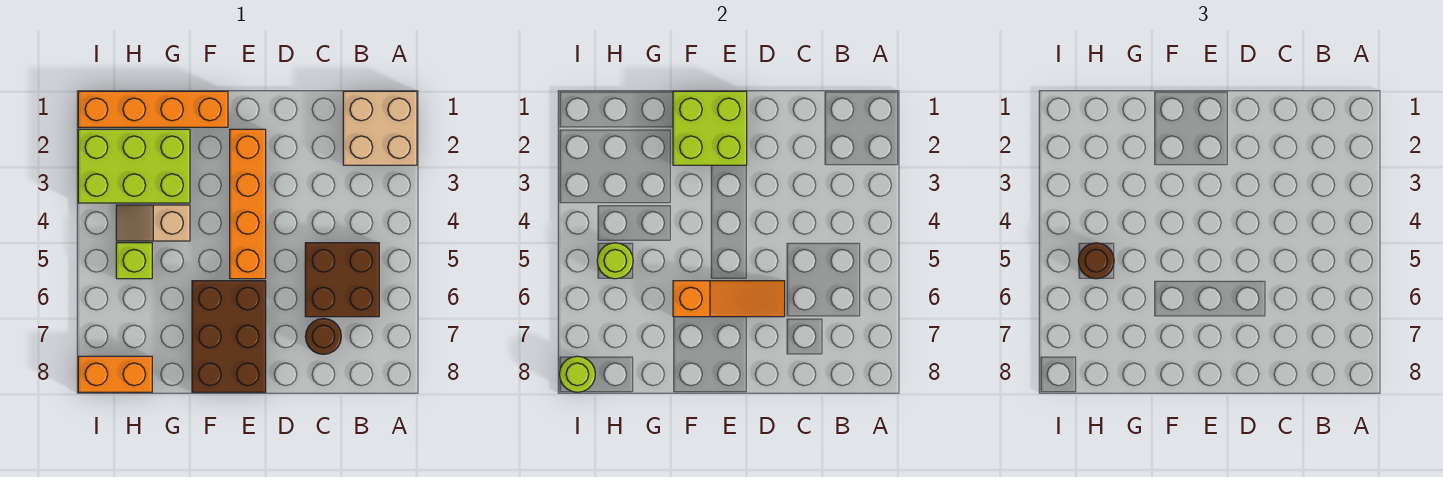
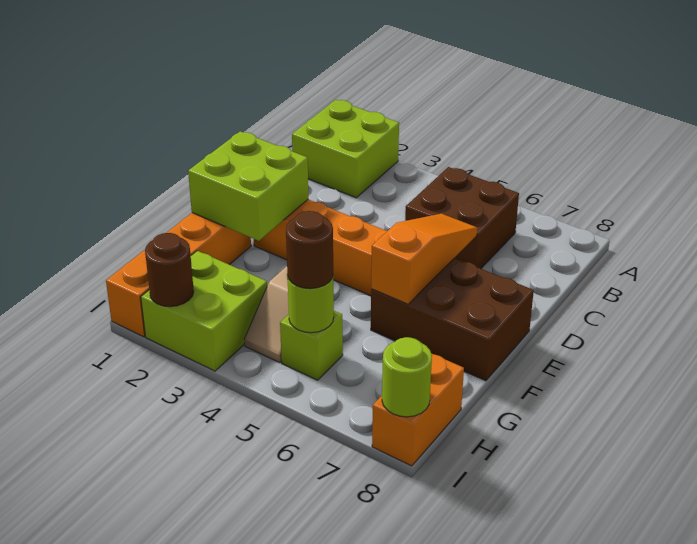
tan brick A1:B2 level 1 -> lime brick A1:B2 level 1
brown round brick C7 level 1 -> brown round brick I2 level 2
lime brick G2:I3 level 1 -> lime brick H2:I3 level 1

